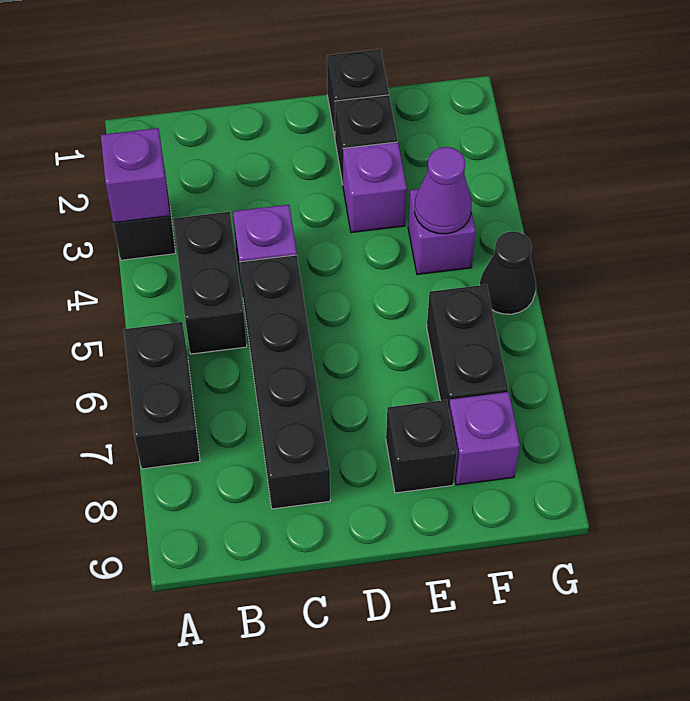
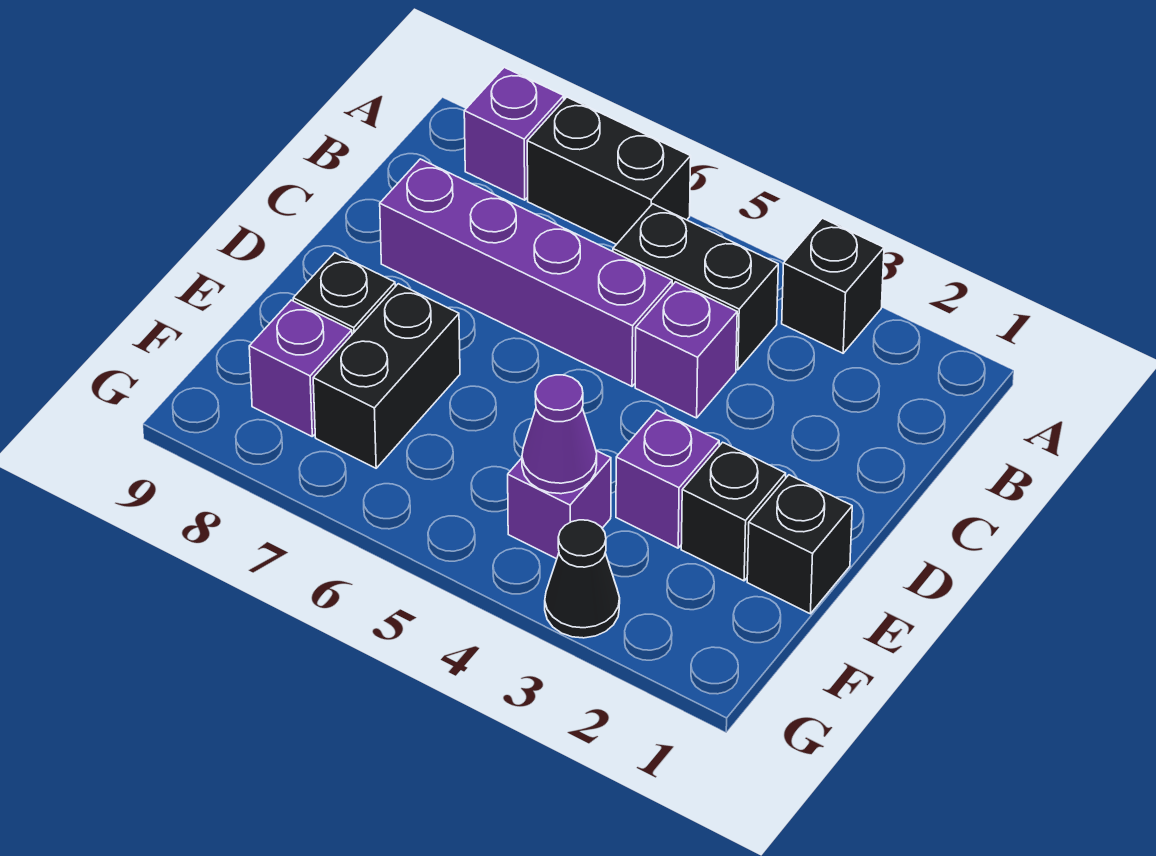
purple brick A3 level 2 -> purple brick A8 level 1
black brick C5:C8 level 1 -> purple brick C5:C8 level 1
black brick F6:F7 level 1 -> black brick E7:F7 level 1
black cone G5 level 1 -> black cone G3 level 1

